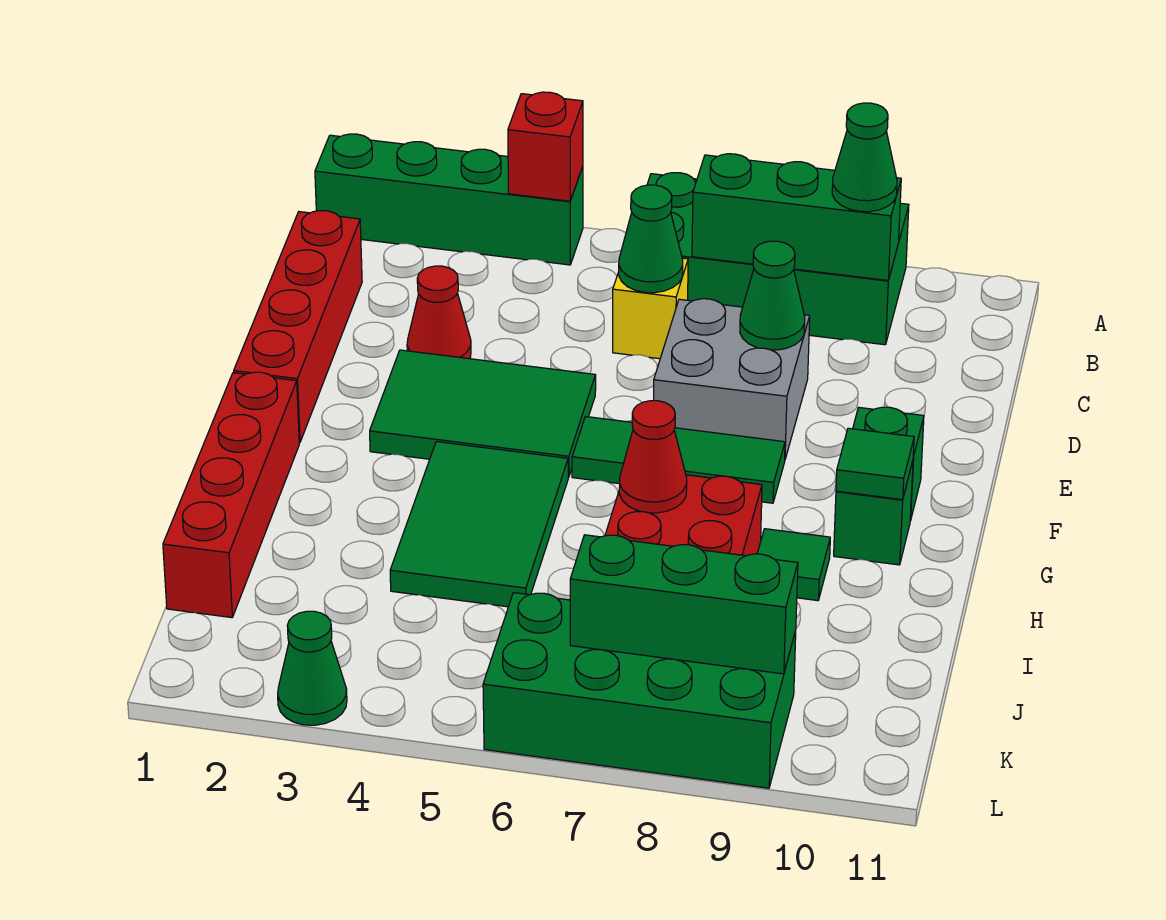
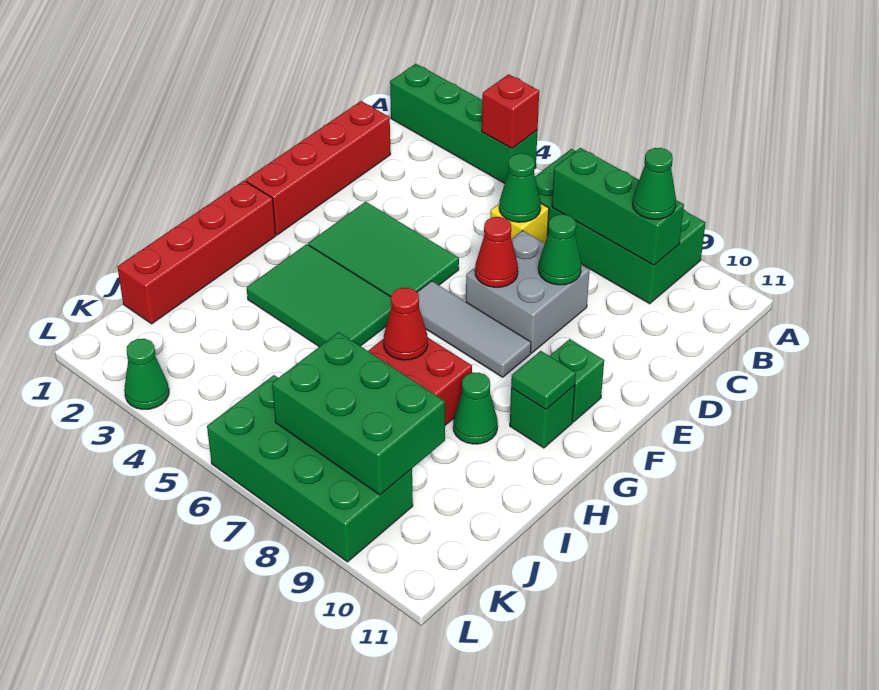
red cone D3 level 1 -> red cone E7 level 2
green tile F6:F8 level 1 -> grey tile F6:F8 level 1
green tile G4:I5 level 1 -> green tile G3:H5 level 1
green tile H9 level 1 -> green cone H9 level 1
green brick K7:K9 level 2 -> green brick J7:K9 level 2

